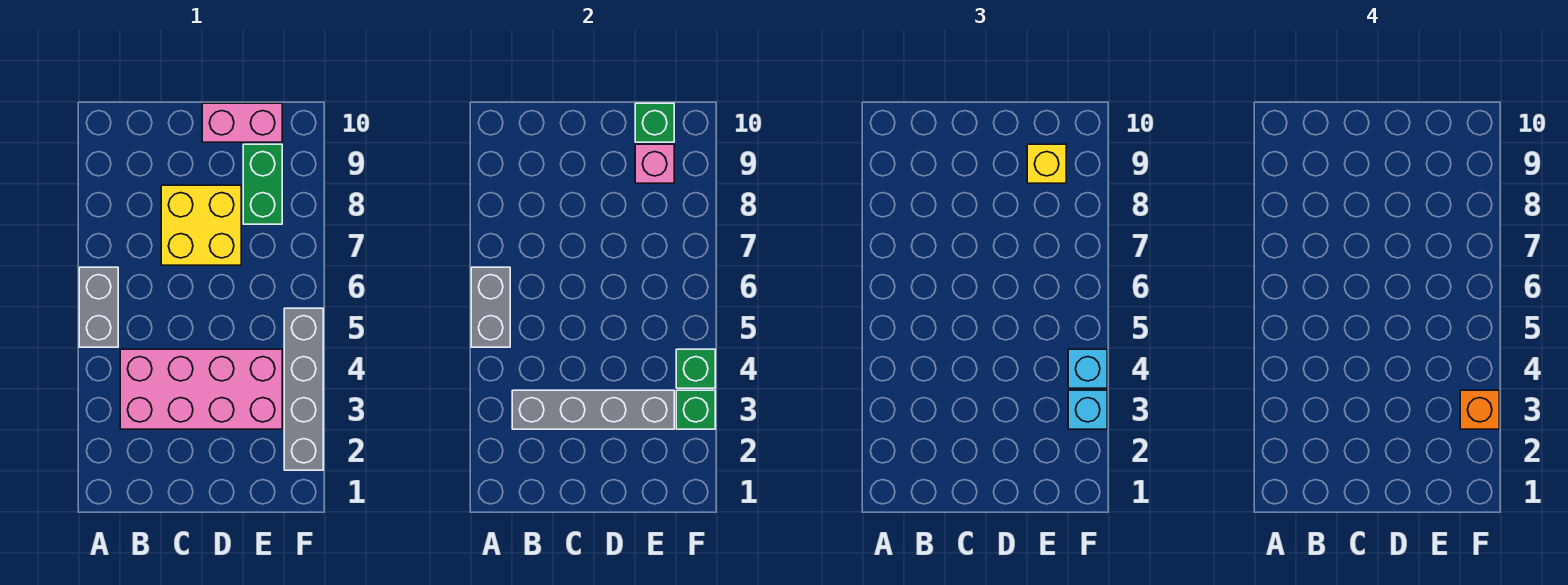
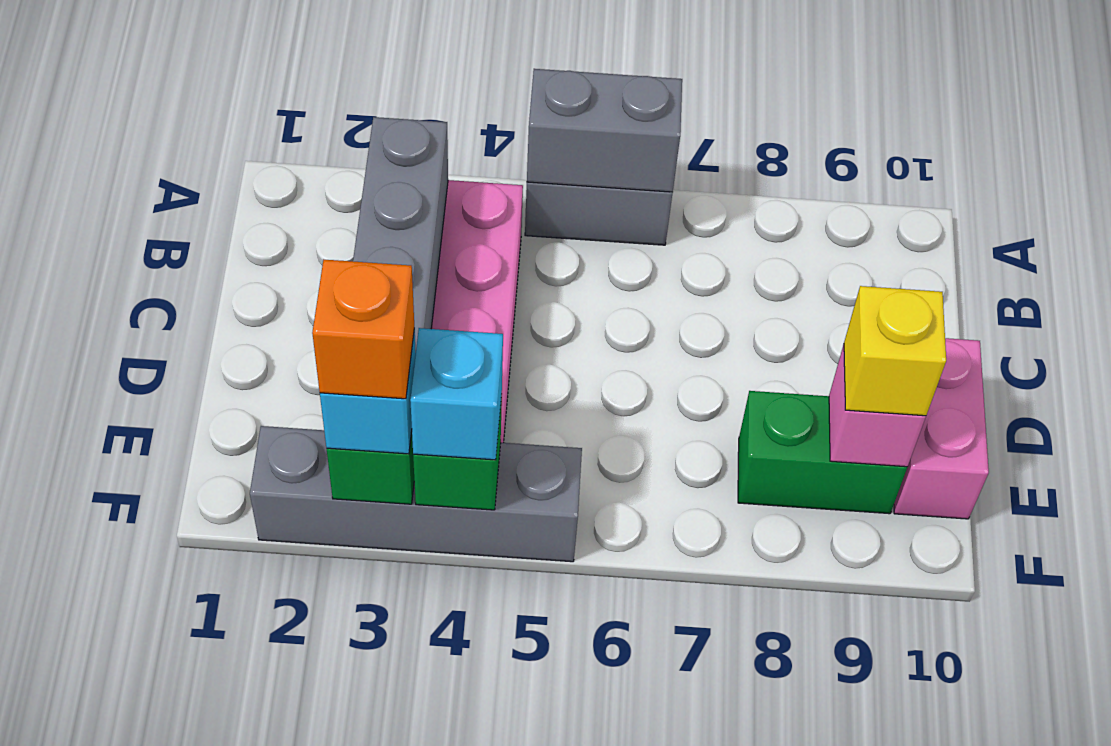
yellow brick C7:D8 level 1 -> none
green brick E10 level 2 -> none

